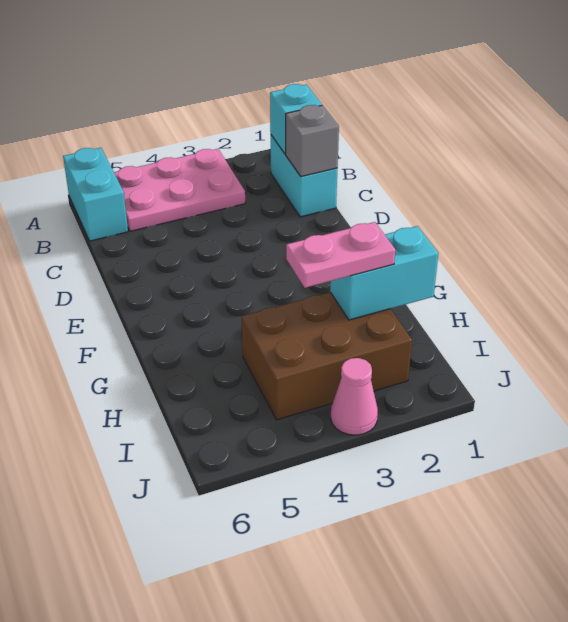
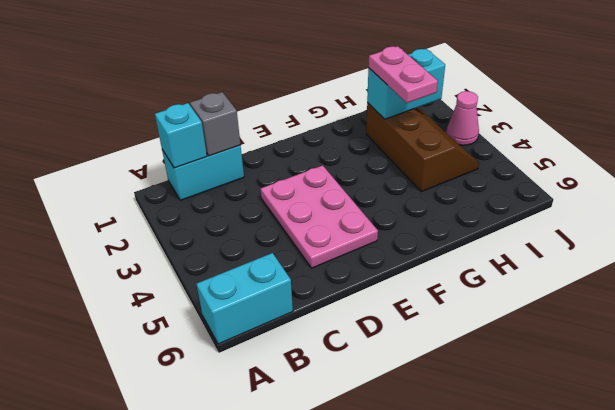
pink plate A3:B5 level 1 -> pink plate D3:E5 level 1
cyan brick H1:H2 level 2 -> cyan brick H2:I2 level 2
brown brick H2:I4 level 1 -> brown slope H2:I4 level 1 top H

